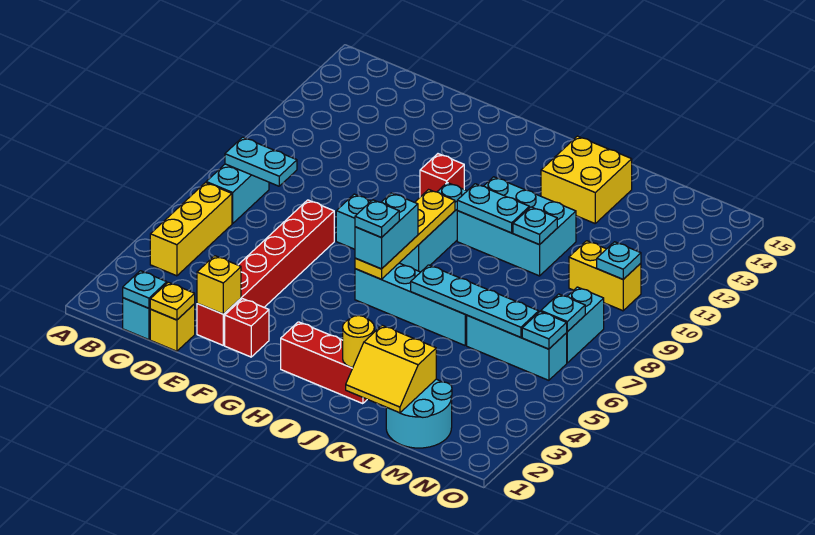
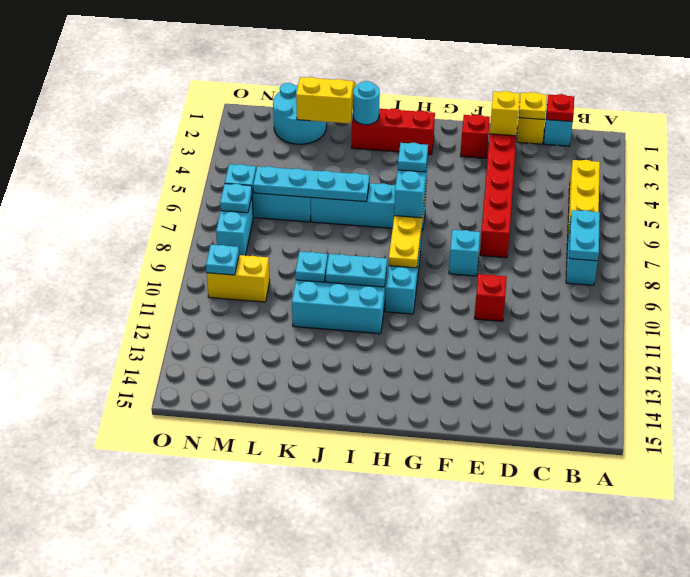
cyan plate B8:C8 level 2 -> cyan plate B7:B8 level 2
cyan plate C1 level 2 -> red plate C1 level 2
red brick G11 level 1 -> red brick E10 level 1
yellow round brick J2 level 2 -> cyan round brick J2 level 2
yellow brick J13:K14 level 1 -> none

